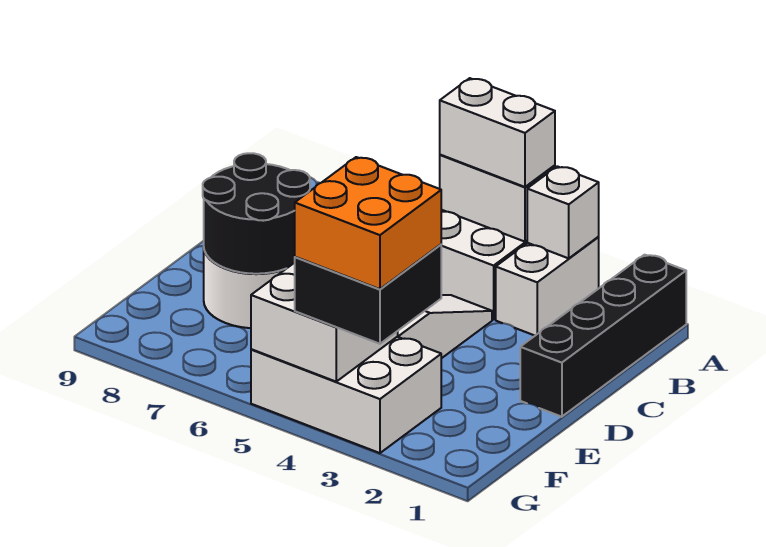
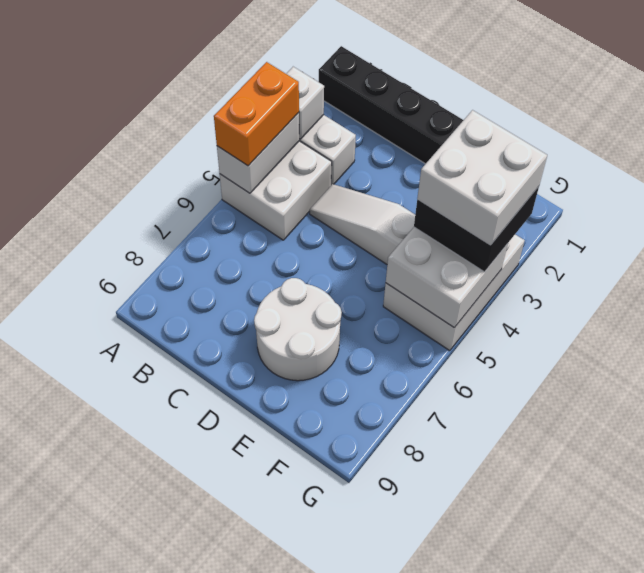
white brick A4:A5 level 3 -> orange brick A4:A5 level 3
black round brick D7:E8 level 2 -> none
orange brick F3:G4 level 4 -> white brick F3:G4 level 4

